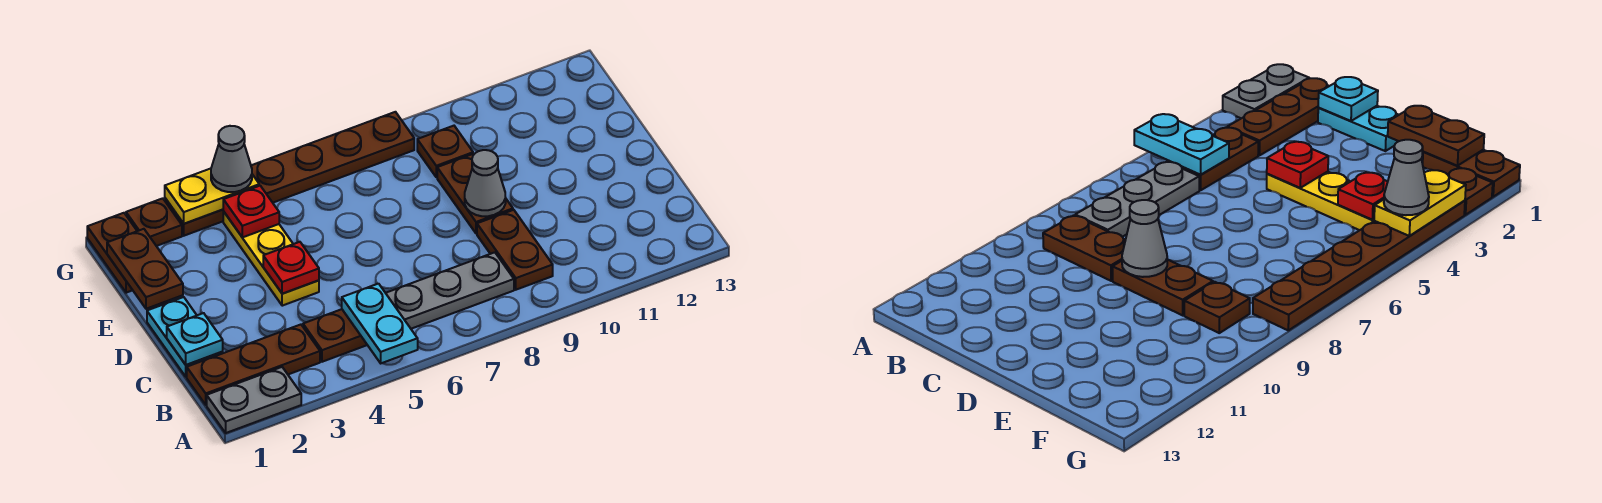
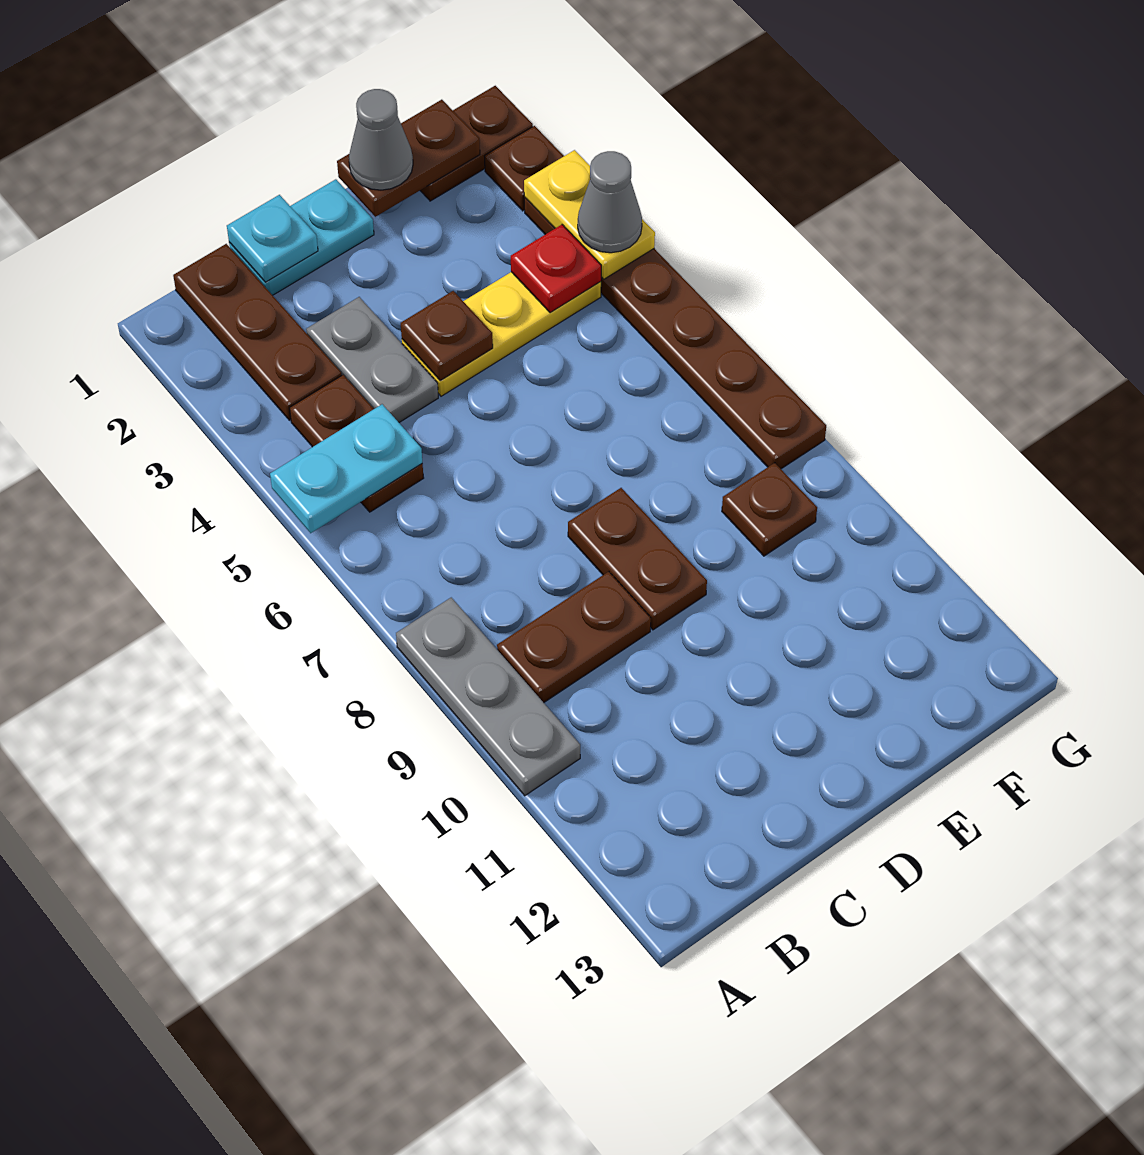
grey plate A1:A2 level 1 -> grey plate C3:C4 level 1
grey plate B6:B8 level 1 -> grey plate A8:A10 level 1
red plate D4 level 2 -> brown plate D4 level 2
brown plate D9:E9 level 1 -> brown plate D8:D9 level 1
grey cone D9 level 2 -> grey cone E1 level 3

